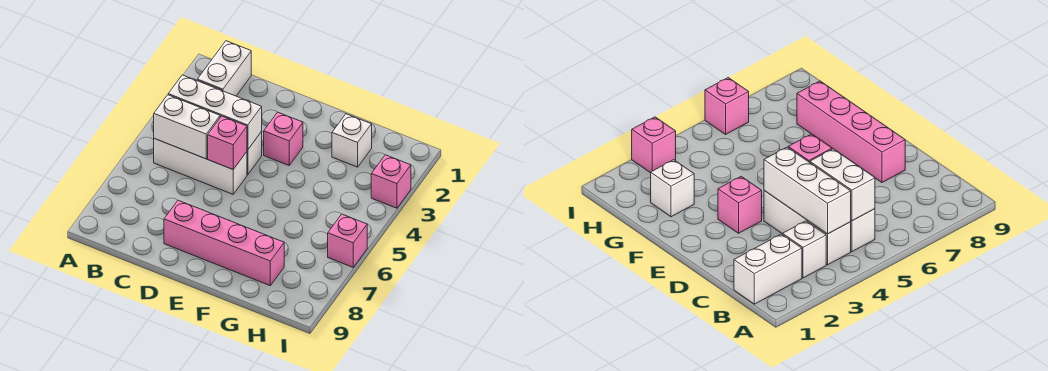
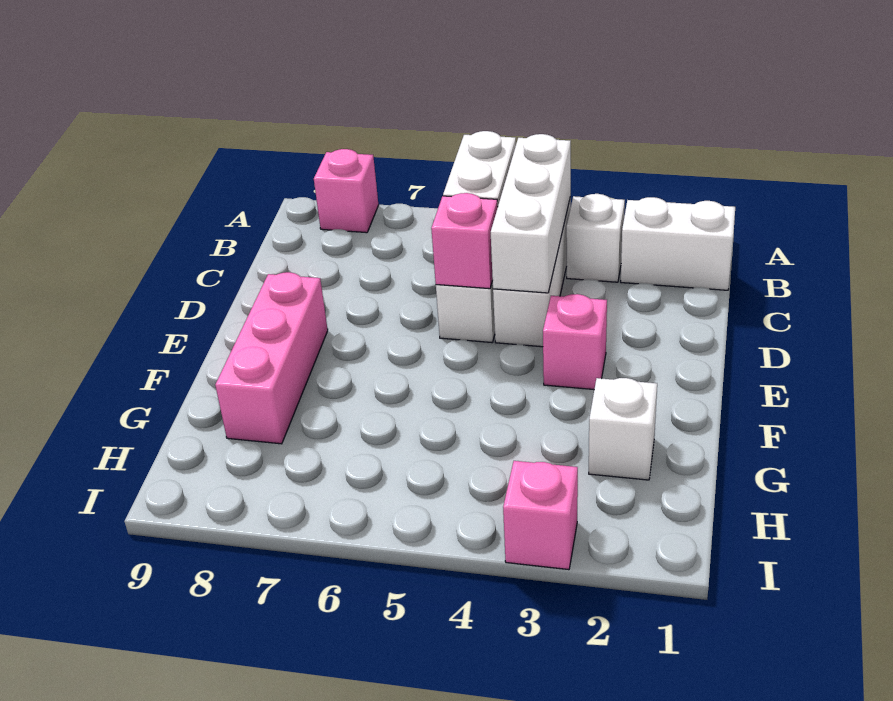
pink brick D8:G8 level 1 -> pink brick E8:G8 level 1
pink brick I6 level 1 -> pink brick A8 level 1

